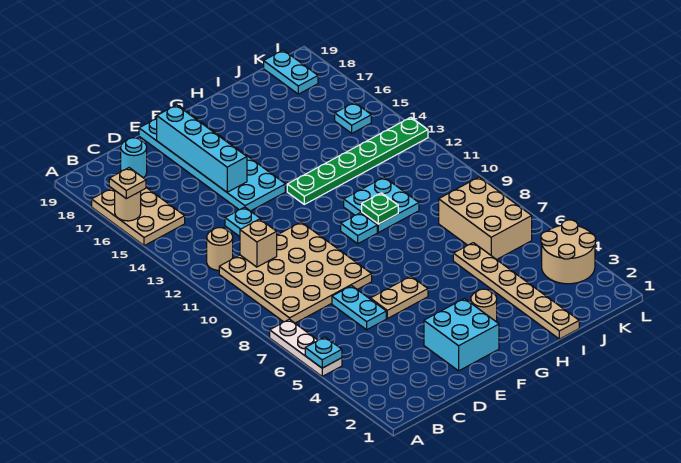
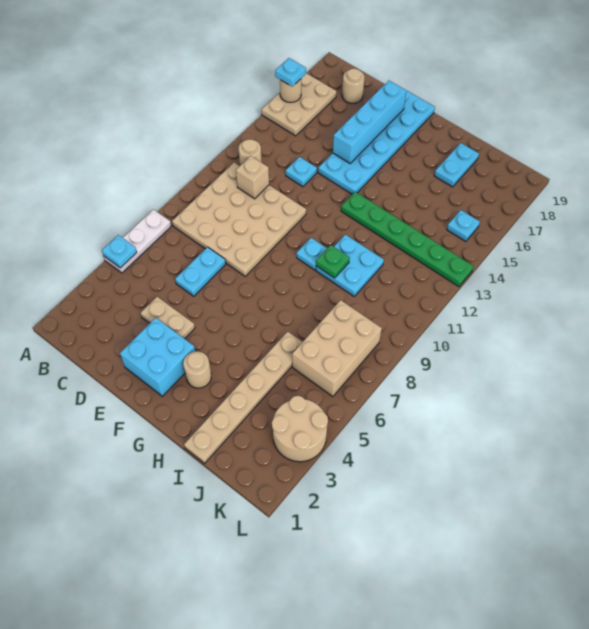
tan plate A16 level 3 -> cyan plate A16 level 3
cyan round brick C18 level 1 -> tan round brick C18 level 1
tan plate E6:F6 level 1 -> tan plate D4:E4 level 1
cyan plate K18:K19 level 1 -> cyan plate I17:I18 level 1

